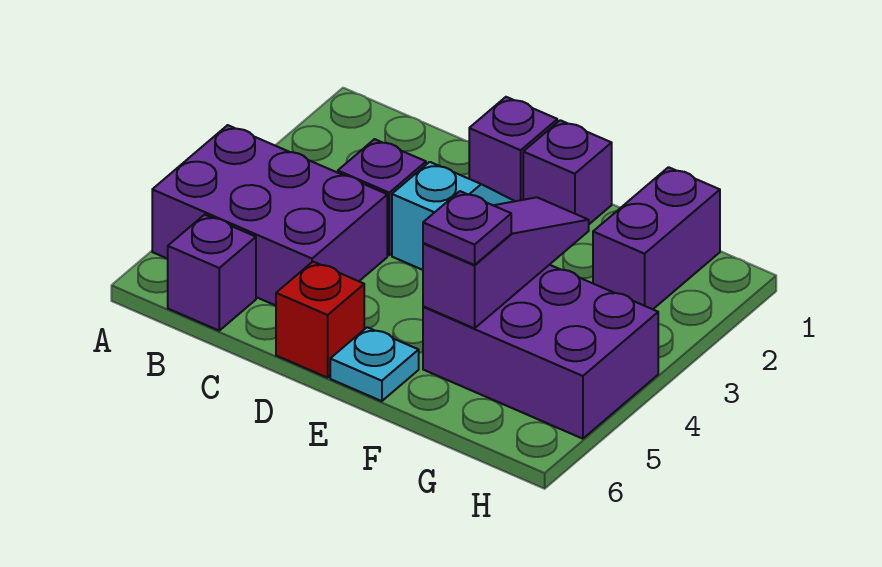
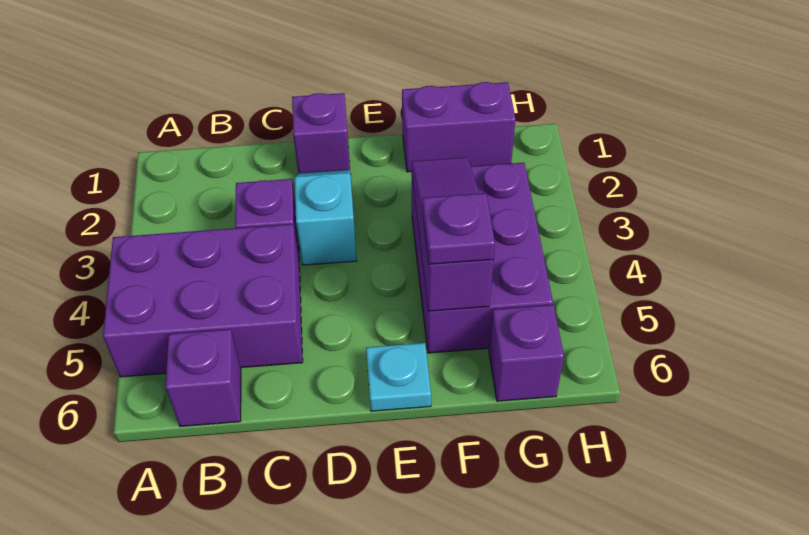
red brick D6 level 1 -> none
purple brick E1 level 1 -> purple brick G6 level 1
purple brick F4:H5 level 1 -> purple brick F3:G5 level 1
purple brick G1:G2 level 1 -> purple brick F1:G1 level 1

